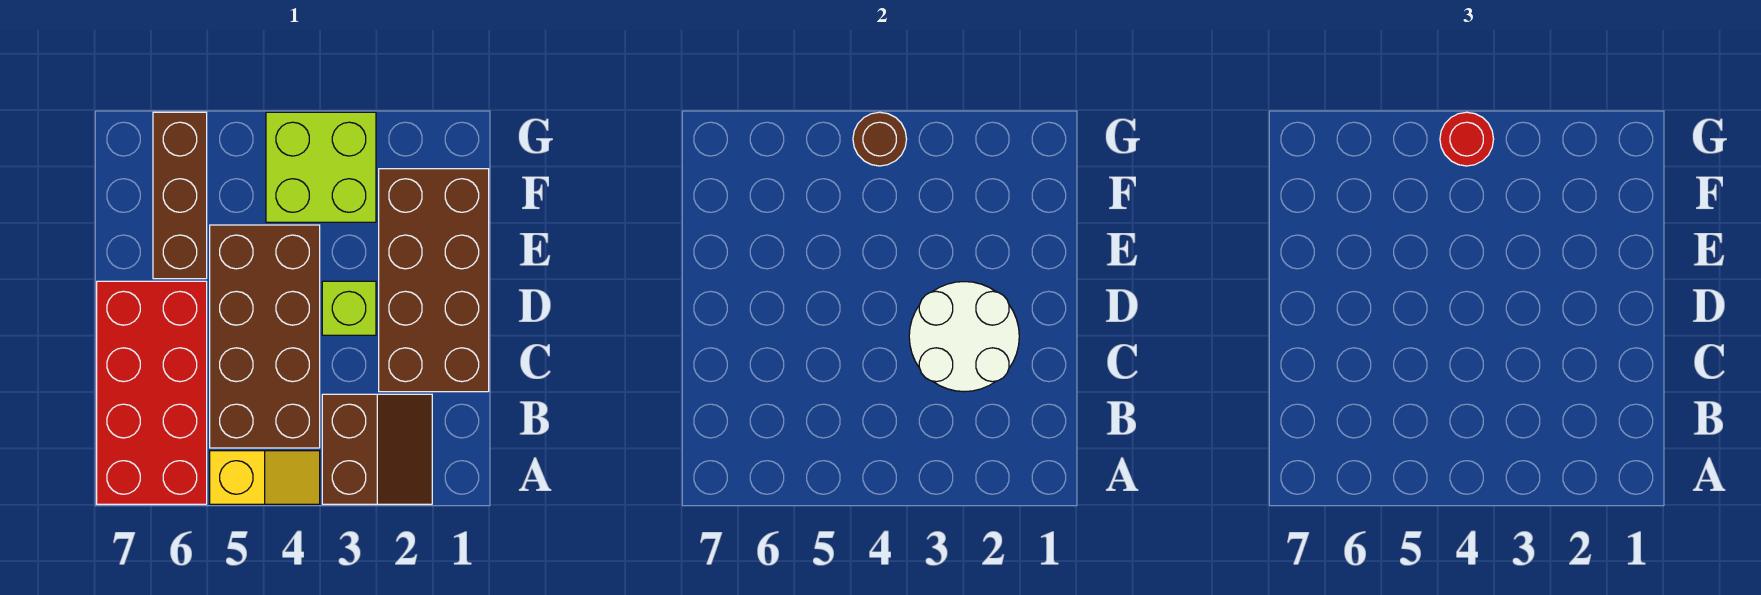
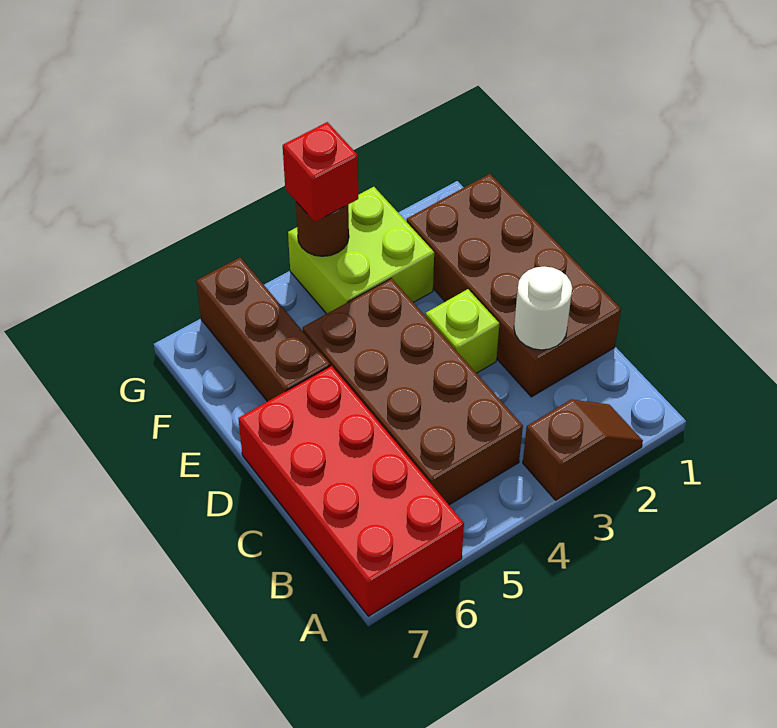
brown slope A2:B3 level 1 top 3 -> brown slope A2:A3 level 1 top 3
yellow slope A4:A5 level 1 top 5 -> none
white round brick C2:D3 level 2 -> white round brick C2 level 2
red round brick G4 level 3 -> red brick G4 level 3

